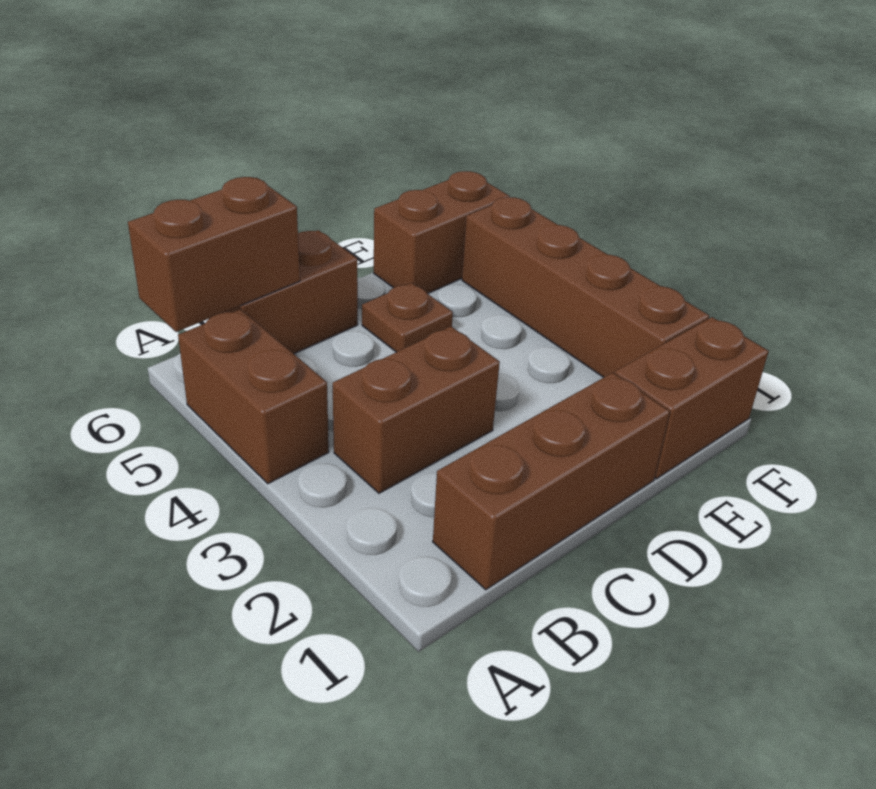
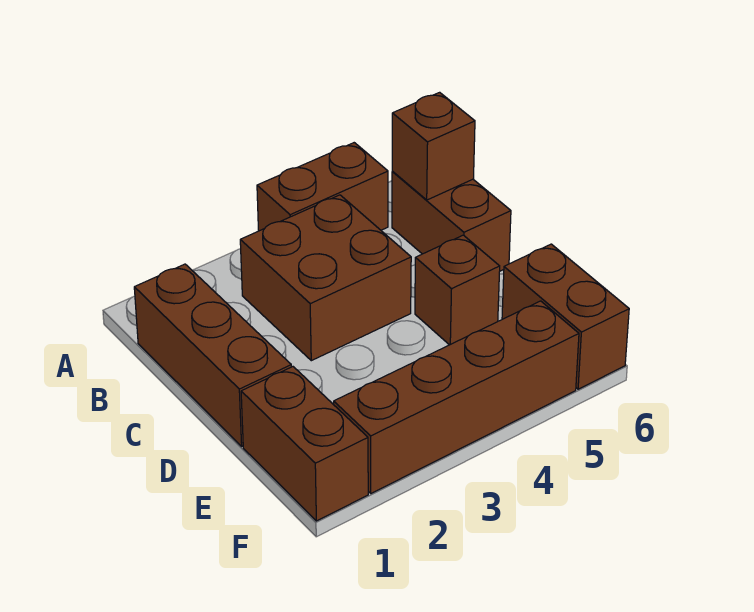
brown brick A6:B6 level 2 -> brown brick B6 level 2
brown brick B3:C3 level 1 -> brown brick B3:C4 level 1
brown plate D5 level 1 -> brown brick D5 level 1

